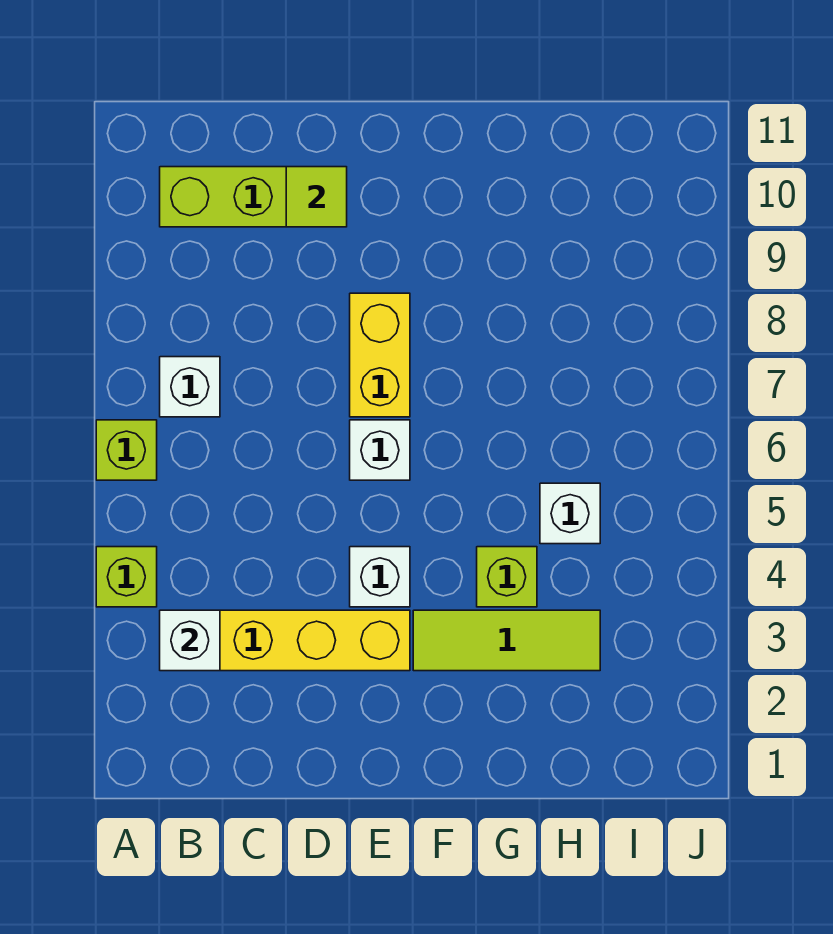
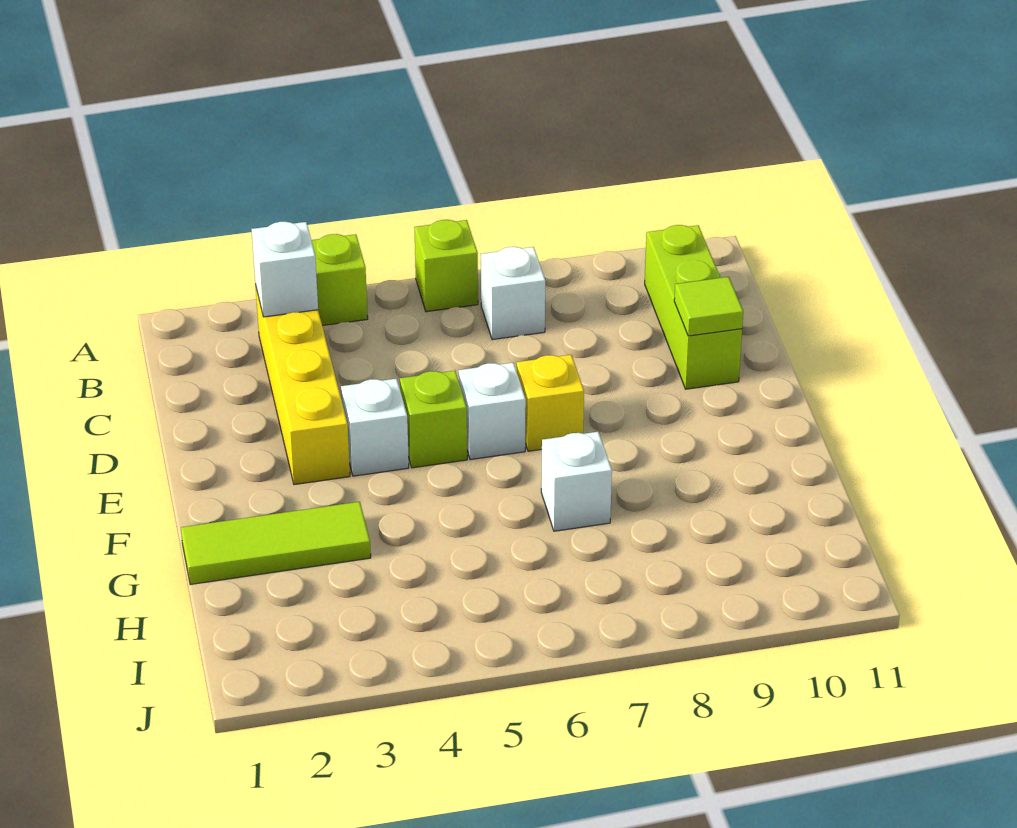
yellow brick E7:E8 level 1 -> yellow brick E7 level 1
lime tile F3:H3 level 1 -> lime tile G1:G3 level 1
lime brick G4 level 1 -> lime brick E5 level 1
white brick H5 level 1 -> white brick G7 level 1

